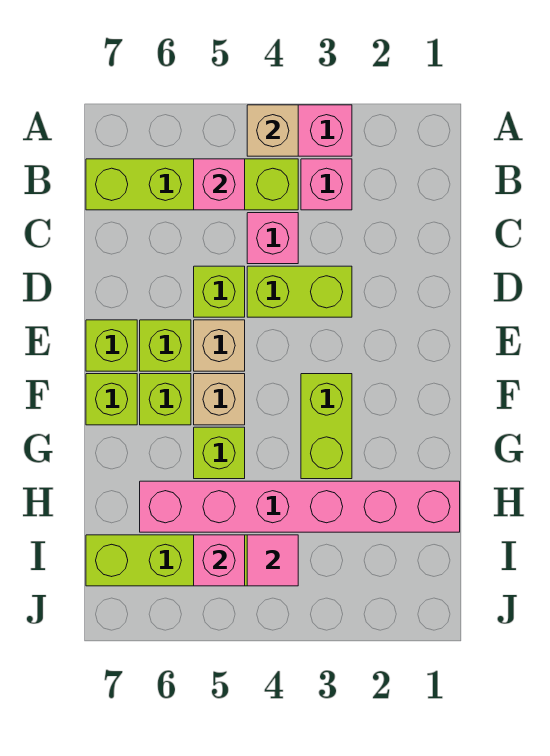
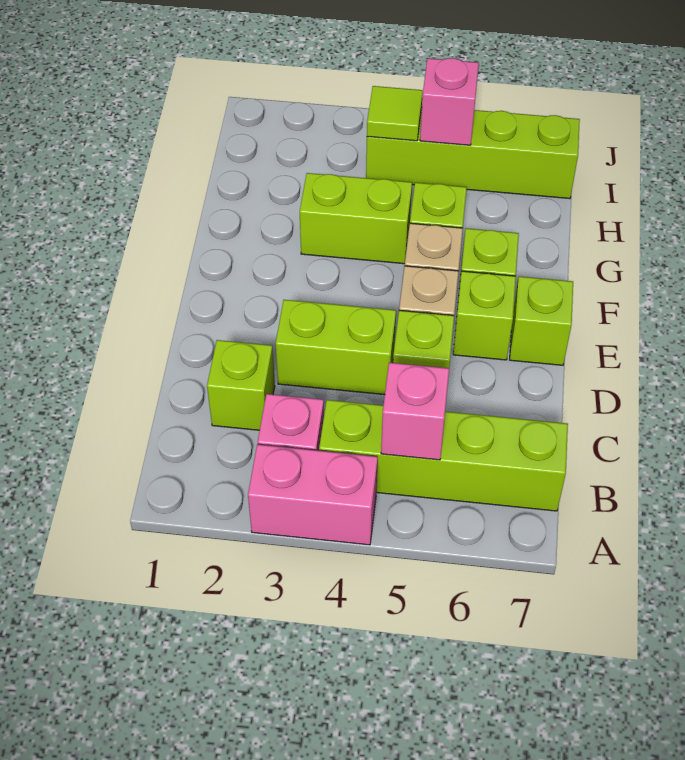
tan brick A4 level 2 -> none
pink brick C4 level 1 -> none
lime brick F3:G3 level 1 -> lime brick G3:G4 level 1
lime brick F7 level 1 -> lime brick C2 level 1
pink brick H1:H6 level 1 -> none
pink tile I4 level 2 -> lime tile I4 level 2

